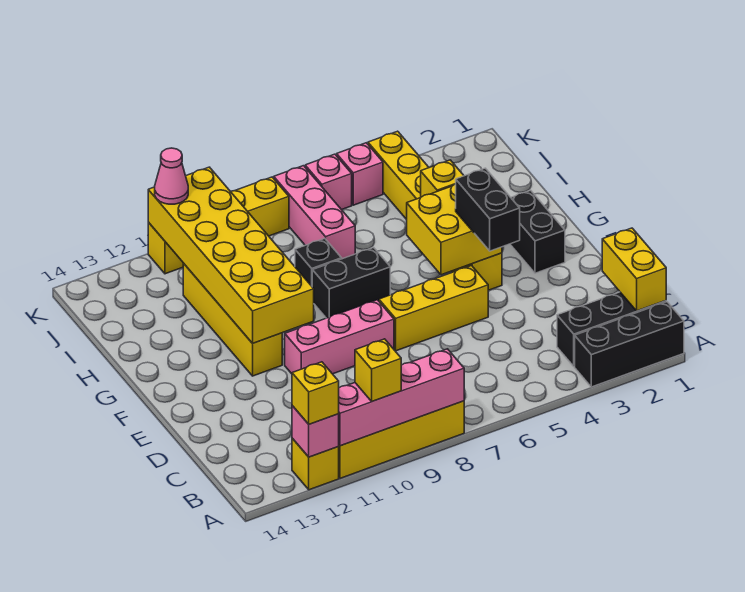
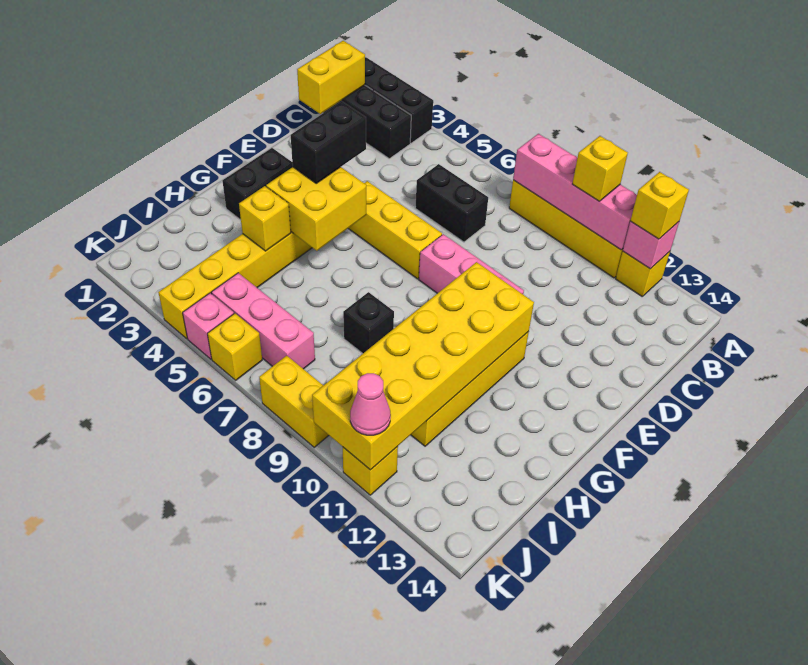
black brick G7:G8 level 1 -> black brick C6:C7 level 1
pink brick I7:K7 level 1 -> pink brick J5:J7 level 1
pink brick K6 level 1 -> yellow brick K6 level 1

